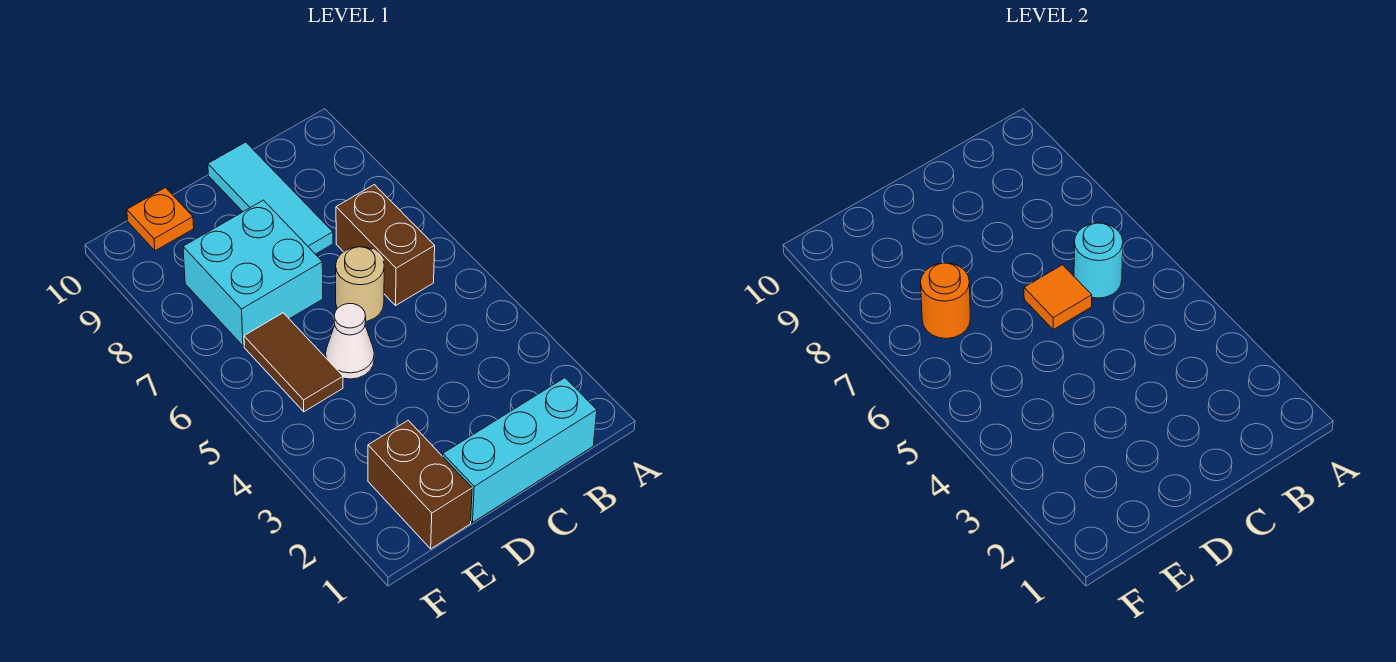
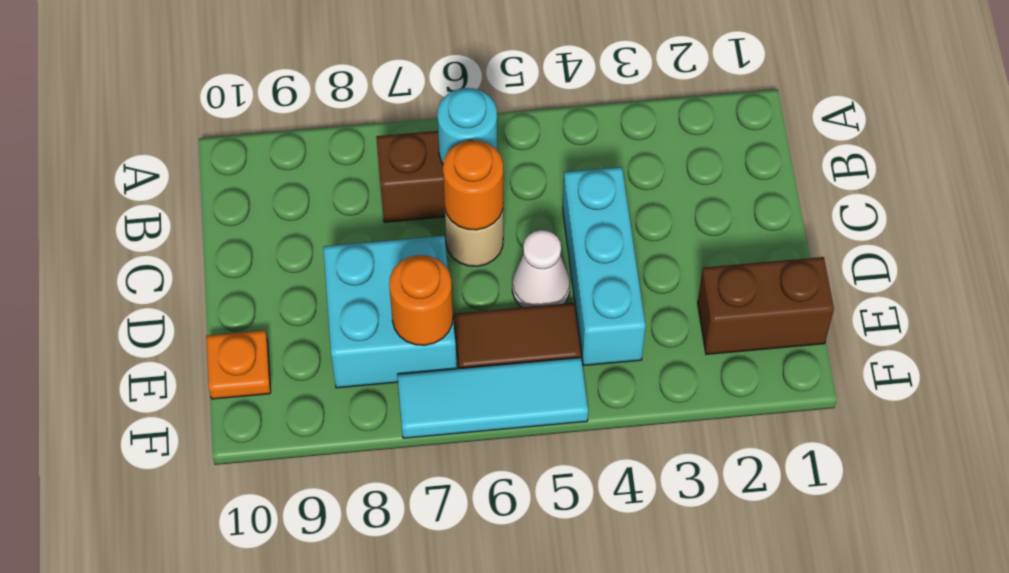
cyan brick B1:D1 level 1 -> cyan brick C4:E4 level 1
orange tile C6 level 2 -> orange round brick C6 level 2
cyan tile C8:C10 level 1 -> cyan tile F5:F7 level 1

